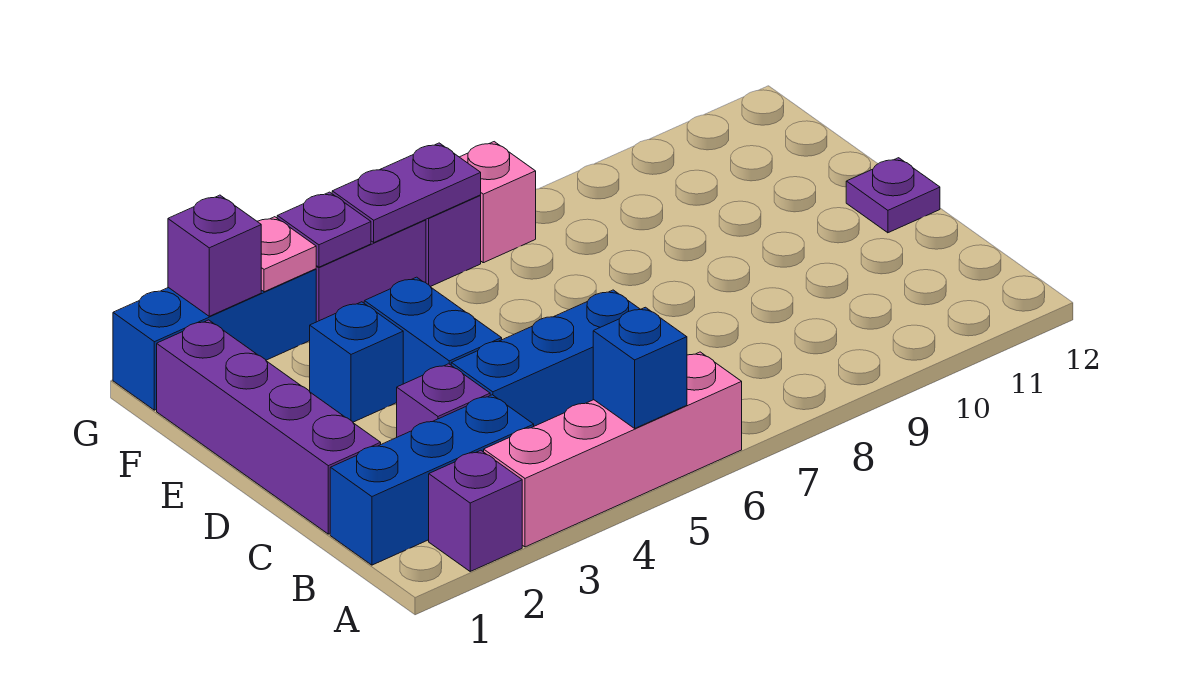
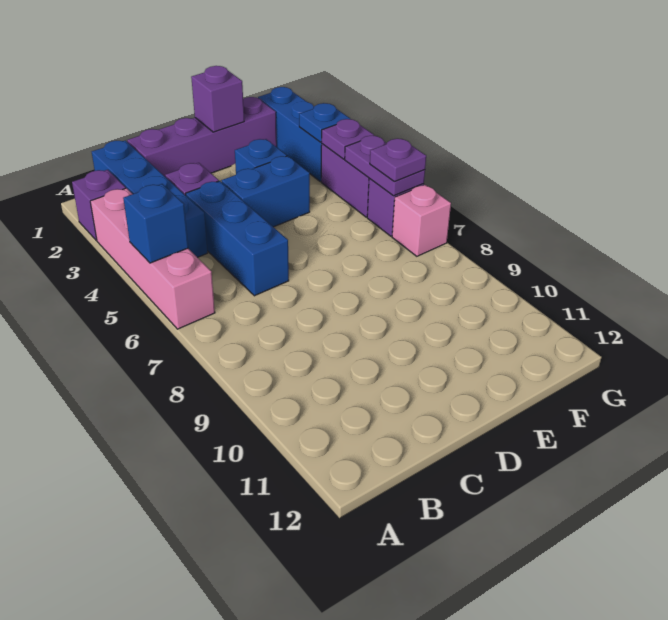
blue brick B1:B3 level 1 -> blue brick B1:B4 level 1
purple plate D12 level 1 -> purple plate G6 level 3
purple brick G2 level 2 -> purple brick E1 level 2
pink plate G3 level 2 -> blue plate G3 level 2

